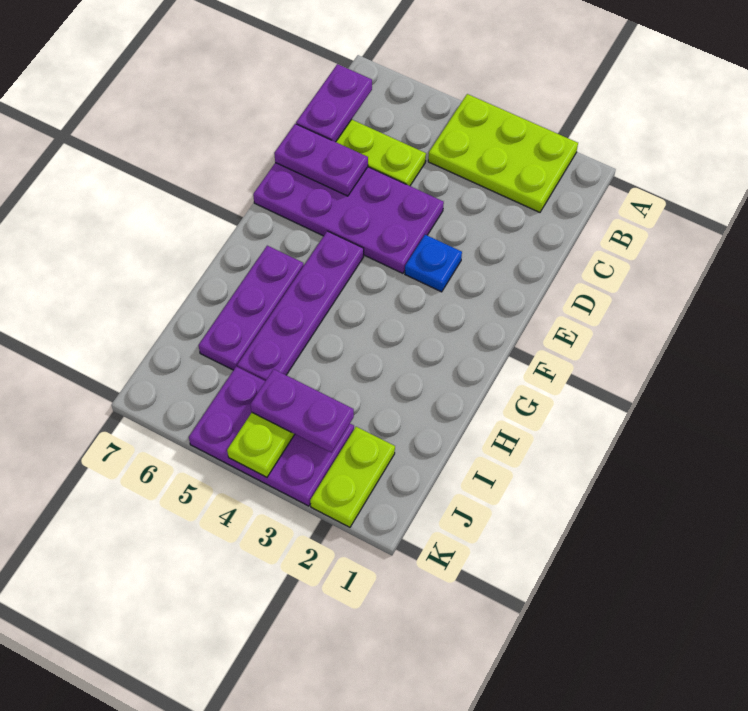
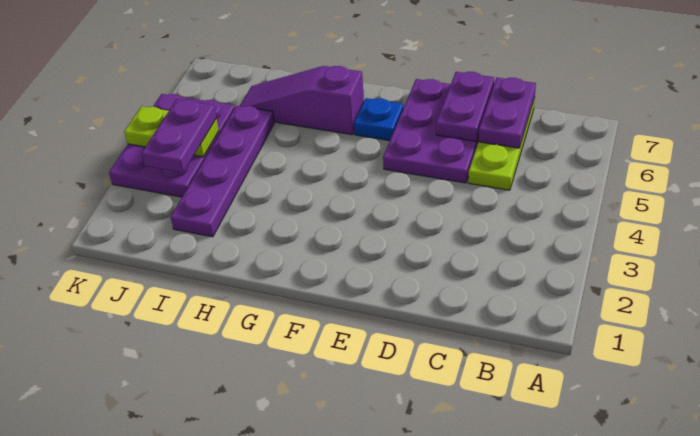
lime plate A2:B4 level 1 -> none
purple plate B7:C7 level 2 -> purple plate C6:C7 level 2
purple plate D4:E7 level 1 -> purple plate D5:E7 level 1
blue plate E3 level 1 -> blue plate F6 level 1
purple plate F5:I5 level 1 -> purple plate I2:I5 level 1
purple plate G6:I6 level 1 -> purple slope G6:I6 level 1 top G
lime plate J2:K2 level 1 -> none

